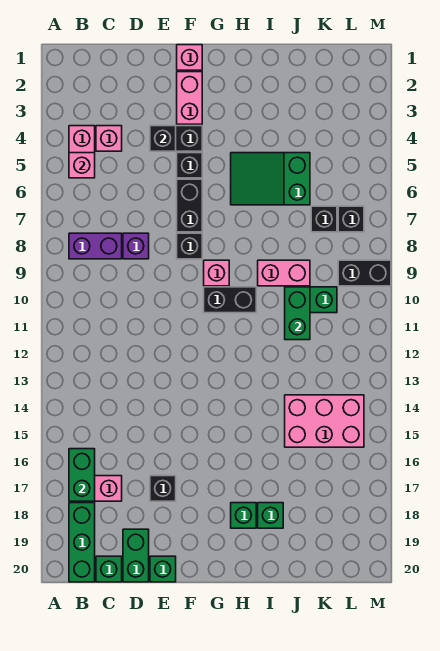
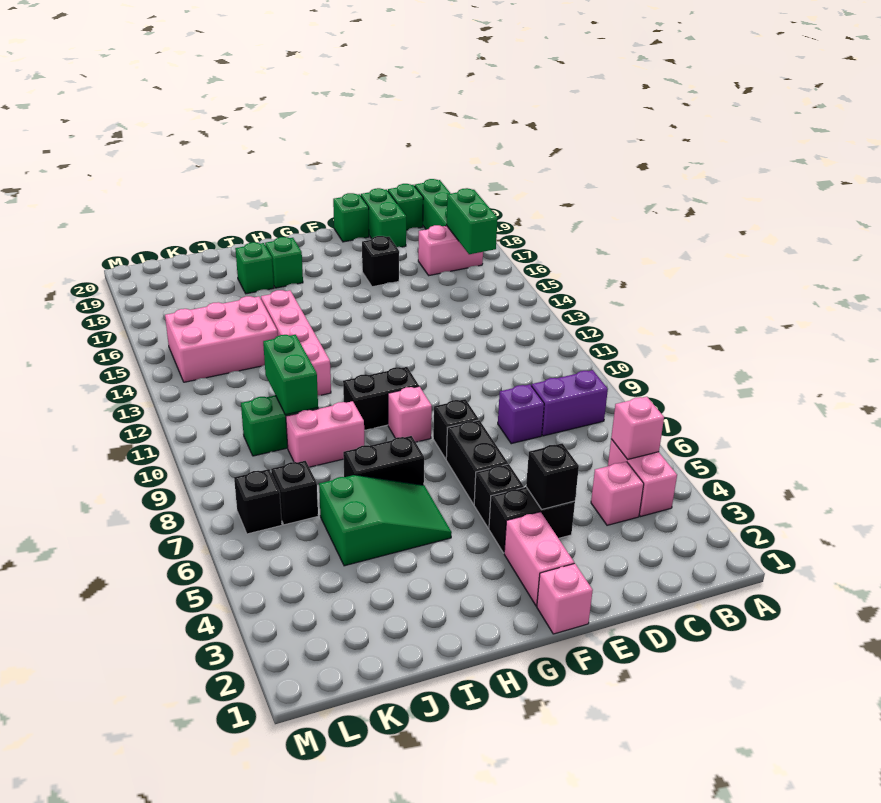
none -> pink brick I12:I15 level 1
black brick L9:M9 level 1 -> black brick H7:I7 level 1

